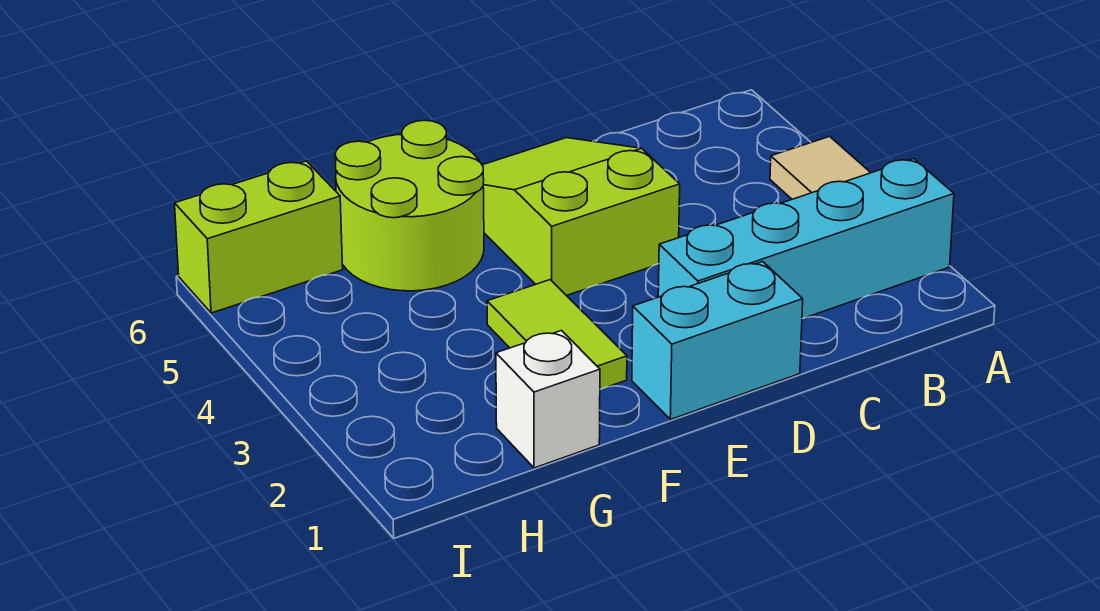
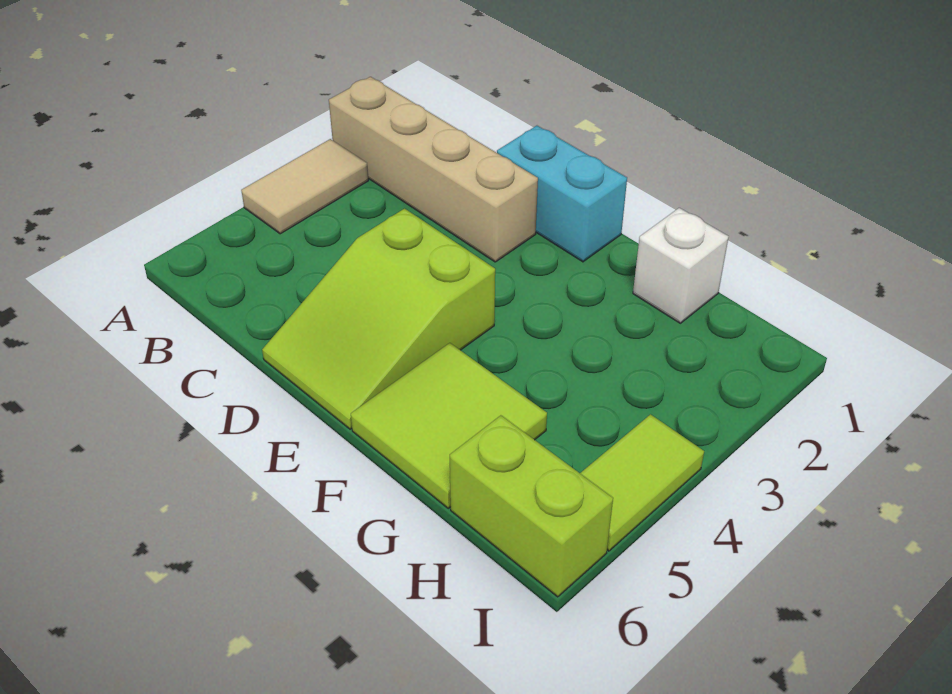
cyan brick A2:D2 level 1 -> tan brick A2:D2 level 1
lime tile F2:F3 level 1 -> lime tile I4:I5 level 1
lime round brick F5:G6 level 1 -> lime tile F5:G6 level 1

